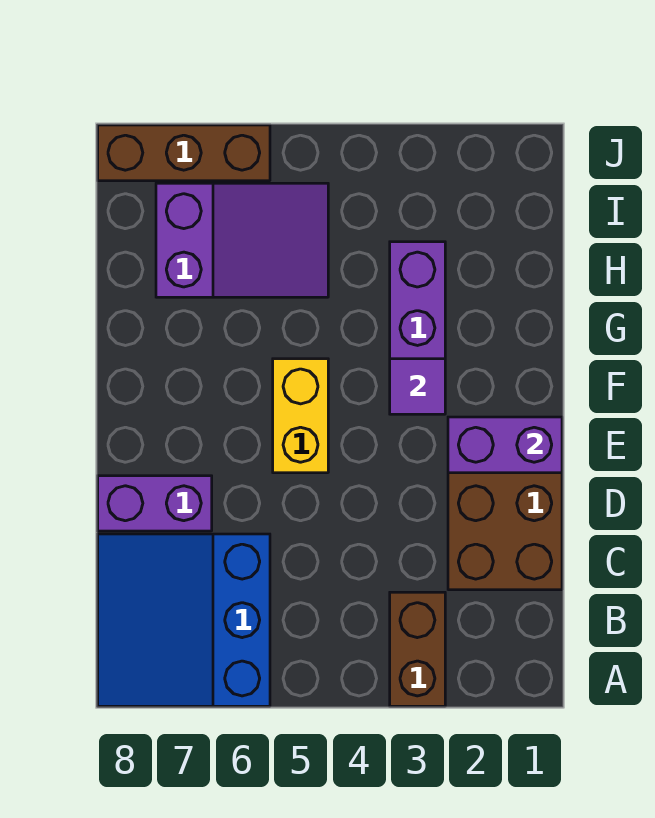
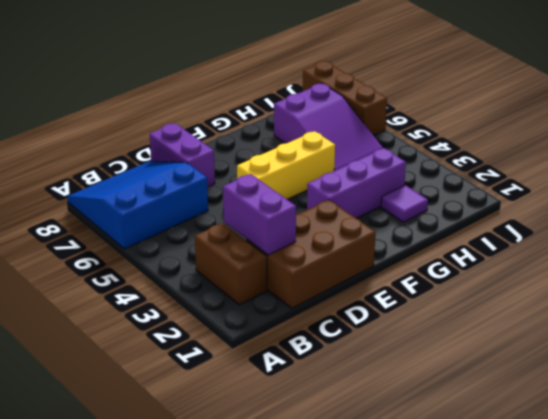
brown brick A3:B3 level 1 -> brown brick B2:B3 level 1
purple brick E1:E2 level 2 -> purple brick C2:C3 level 2
yellow brick E5:F5 level 1 -> yellow brick E5:G5 level 1
purple tile F3 level 2 -> purple tile H2 level 1

